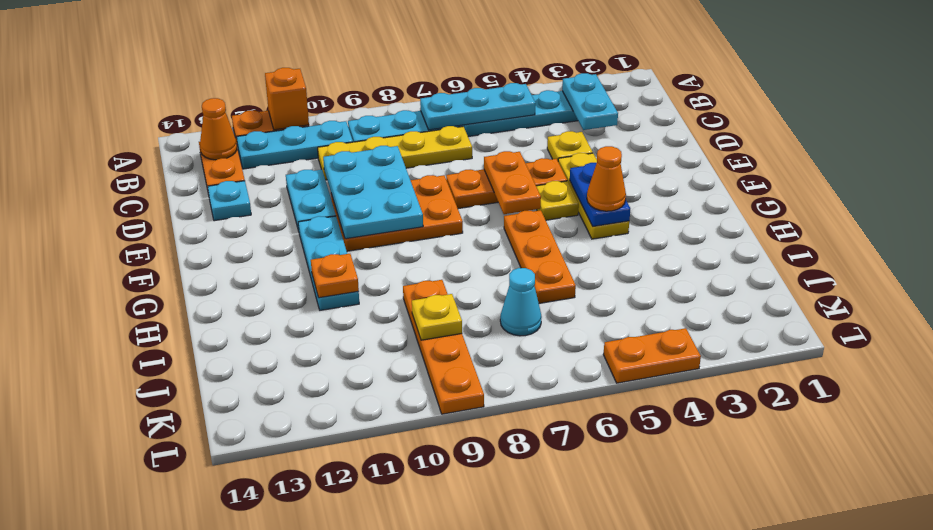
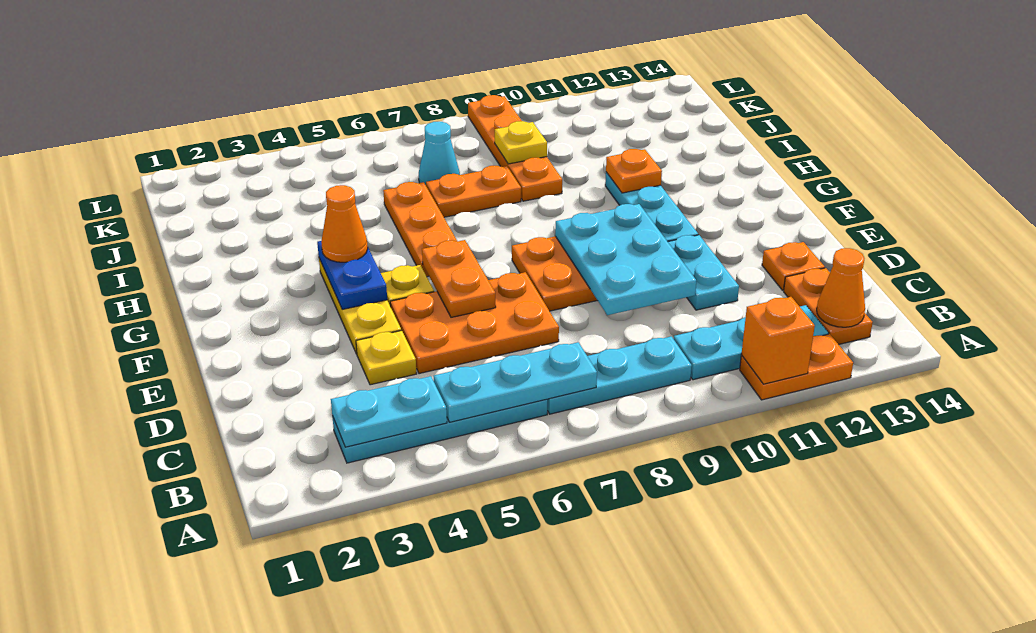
cyan plate B3:C3 level 2 -> cyan plate B3:B4 level 2
yellow plate C7:C10 level 1 -> none
cyan plate D13 level 1 -> orange plate D13 level 1
orange plate E5:E7 level 1 -> orange plate D5:E7 level 1
orange plate L4:L5 level 1 -> orange plate I7:I8 level 1

